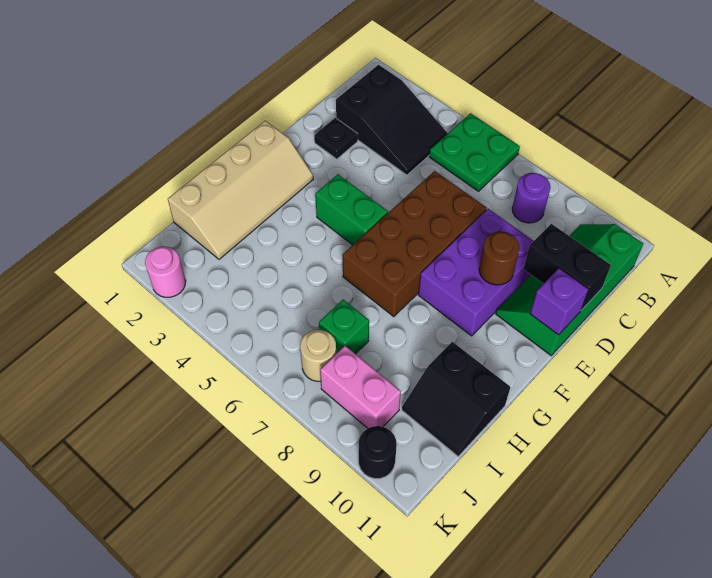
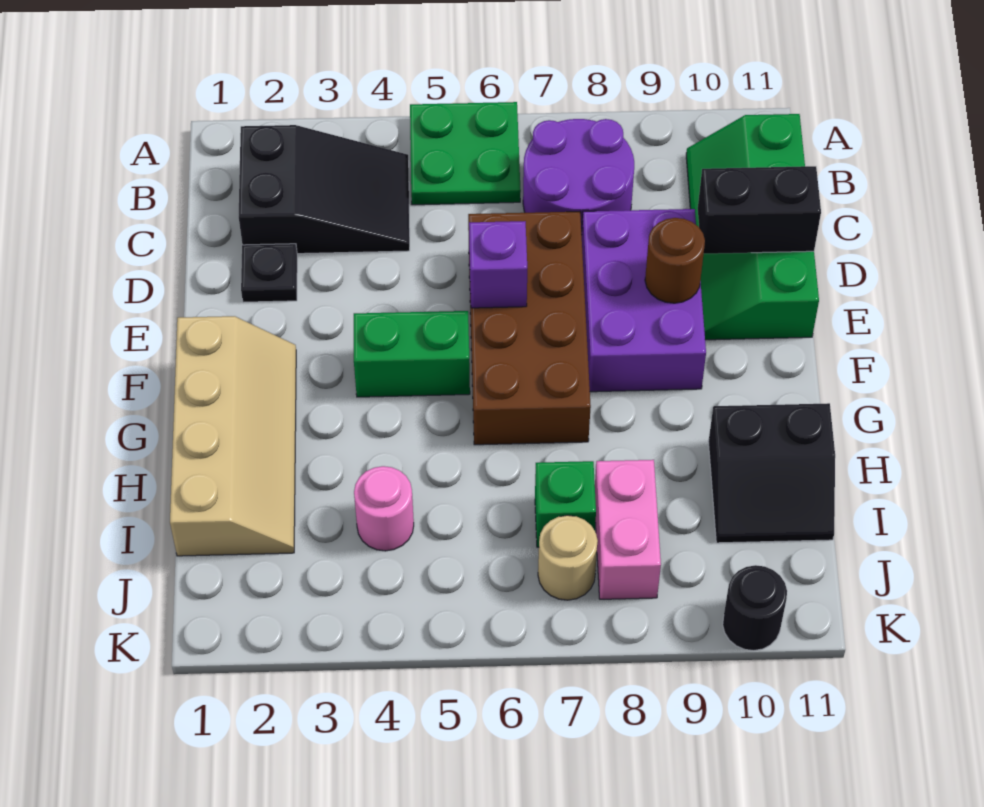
purple round brick B8 level 1 -> purple round brick B7:C8 level 1
purple brick E11 level 2 -> purple brick E6 level 2
pink brick J8:J9 level 1 -> pink brick I8:J8 level 1
pink round brick K2 level 1 -> pink round brick I4 level 1

